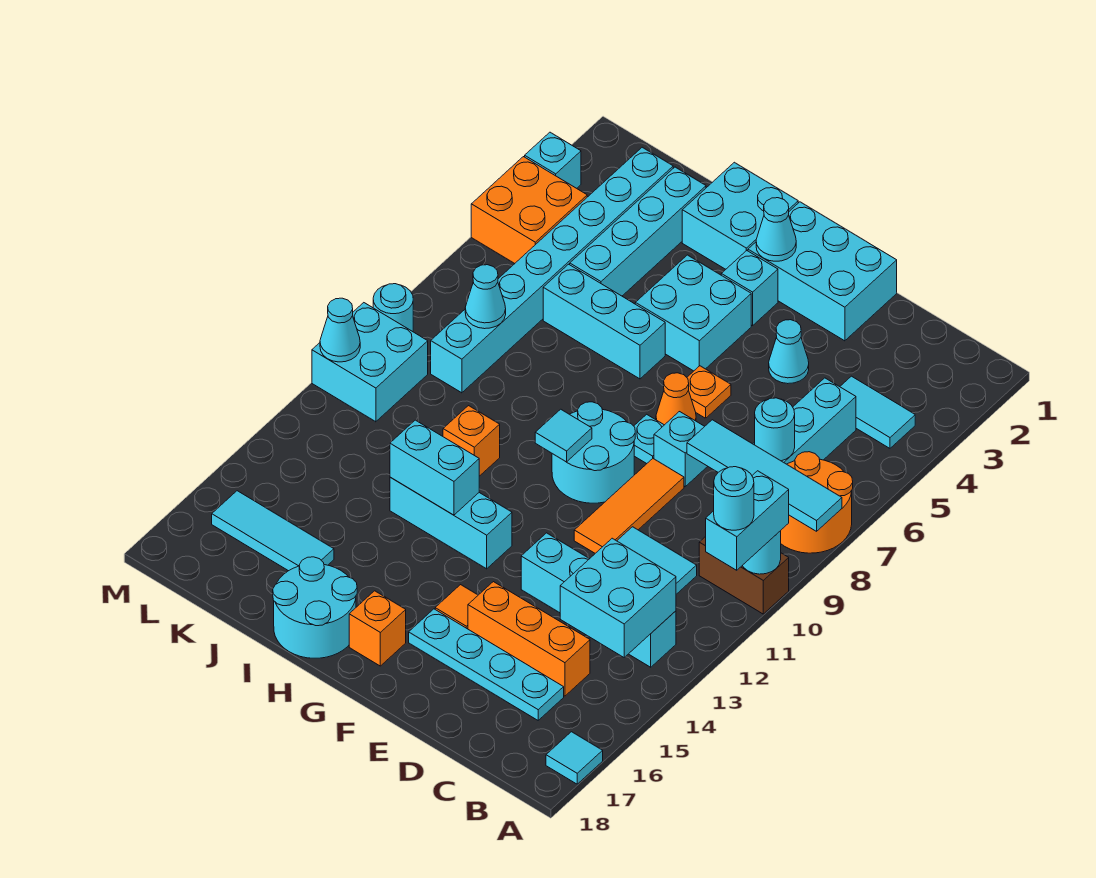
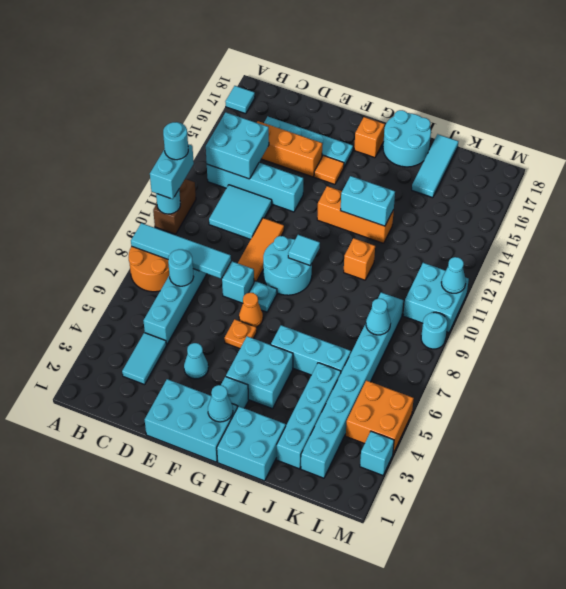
brown brick A10:B10 level 1 -> brown brick A10:A11 level 1
cyan tile B4:C4 level 1 -> cyan tile C3:C4 level 1
cyan brick G13:I13 level 1 -> orange brick G13:I13 level 1
cyan tile J16:L16 level 1 -> cyan tile J16:J18 level 1

